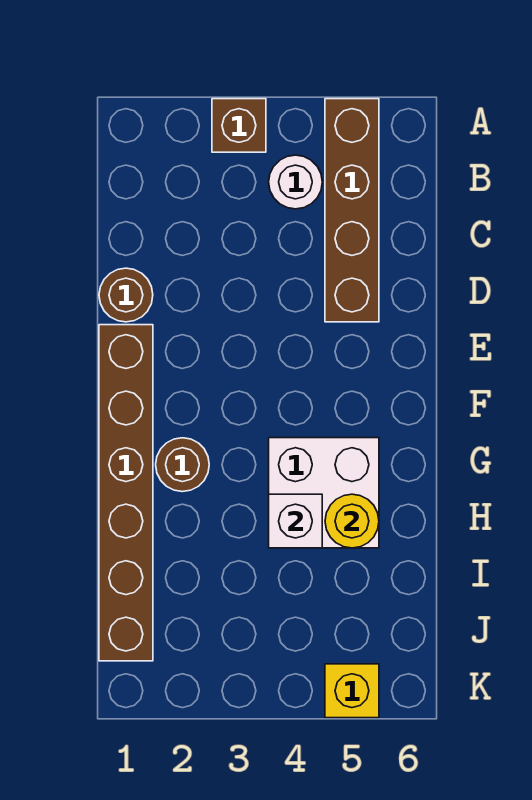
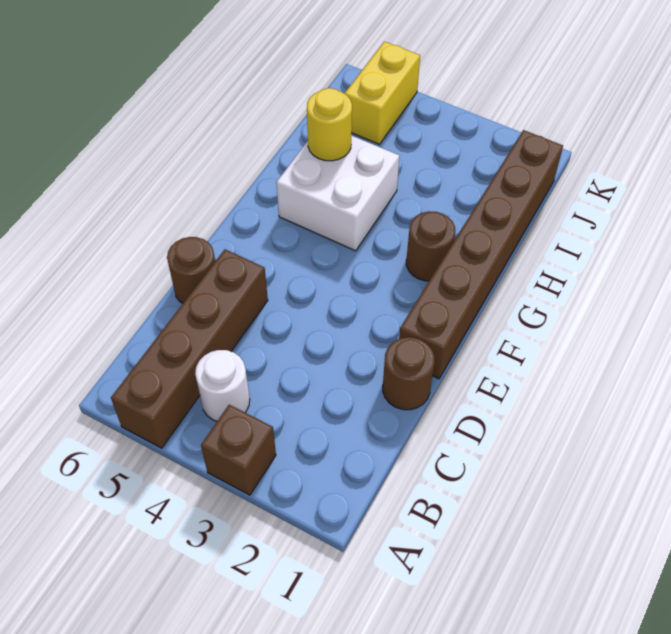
none -> brown round brick D6 level 1
white brick H4 level 2 -> none
yellow brick K5 level 1 -> yellow brick J5:K5 level 1

